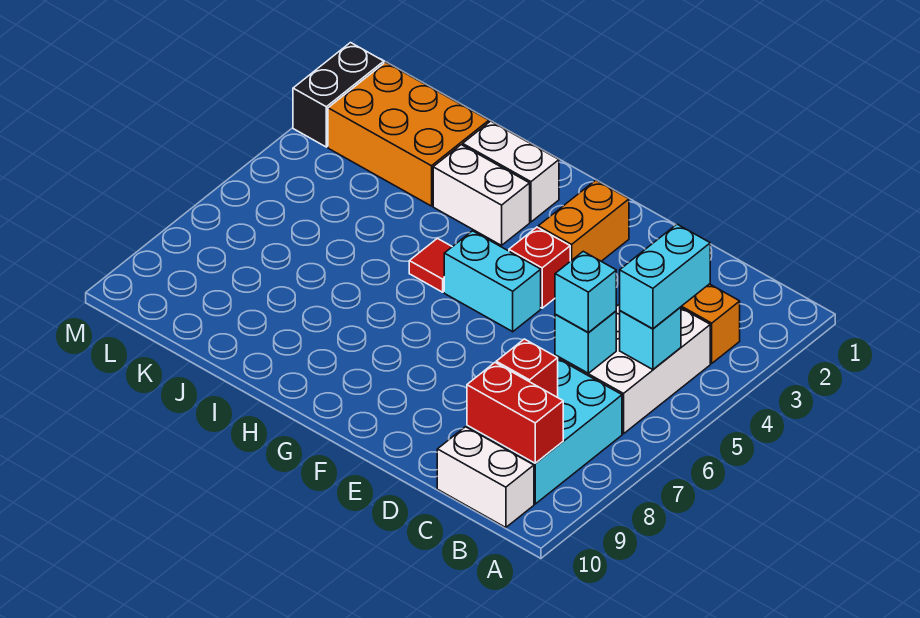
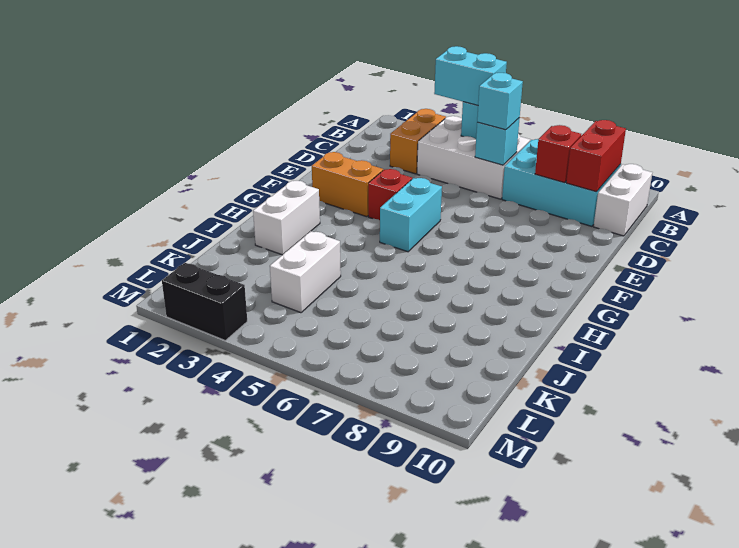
white brick H3:I3 level 1 -> white brick J4:K4 level 1
red tile H5 level 1 -> none
orange brick J2:L3 level 1 -> none

